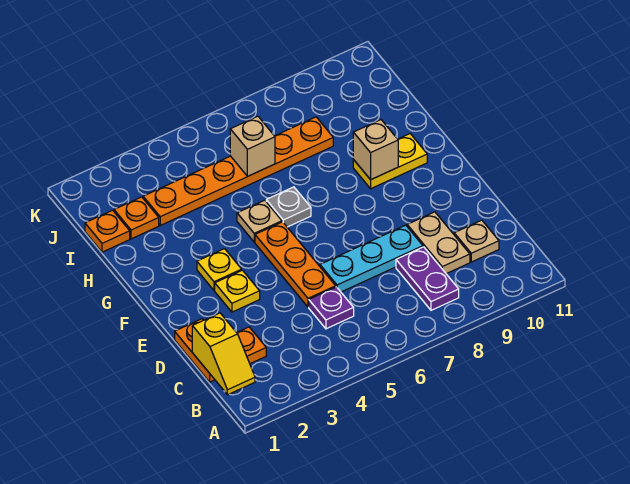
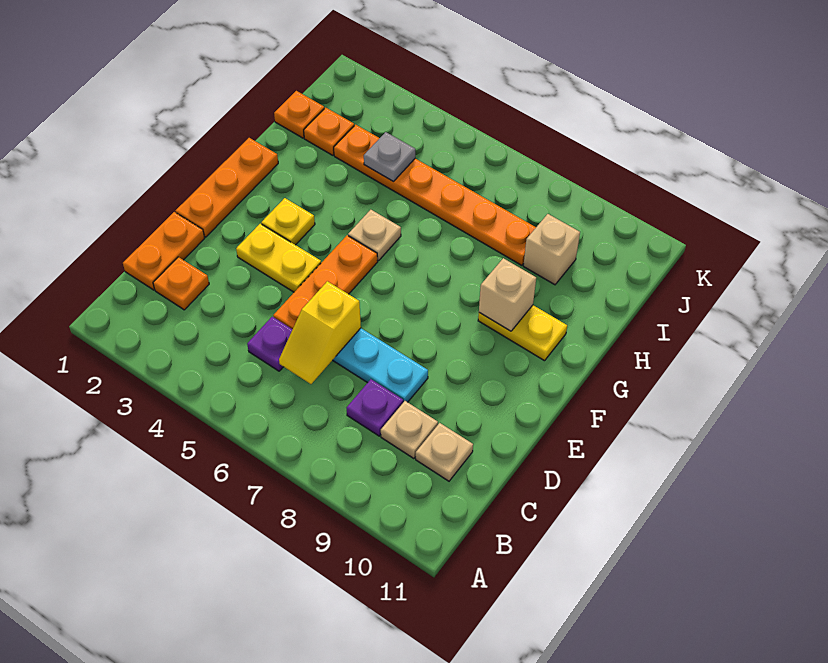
yellow slope B1:C1 level 2 top C -> yellow slope C6:D6 level 2 top D
purple plate B8:C8 level 1 -> purple plate C8 level 1
tan plate C9:D9 level 1 -> tan plate C9 level 1
none -> orange plate E1:G1 level 1
yellow plate E3 level 1 -> yellow plate E3:E4 level 1
grey plate G6 level 1 -> grey plate I4 level 2
tan brick I6 level 2 -> tan brick I9 level 1

